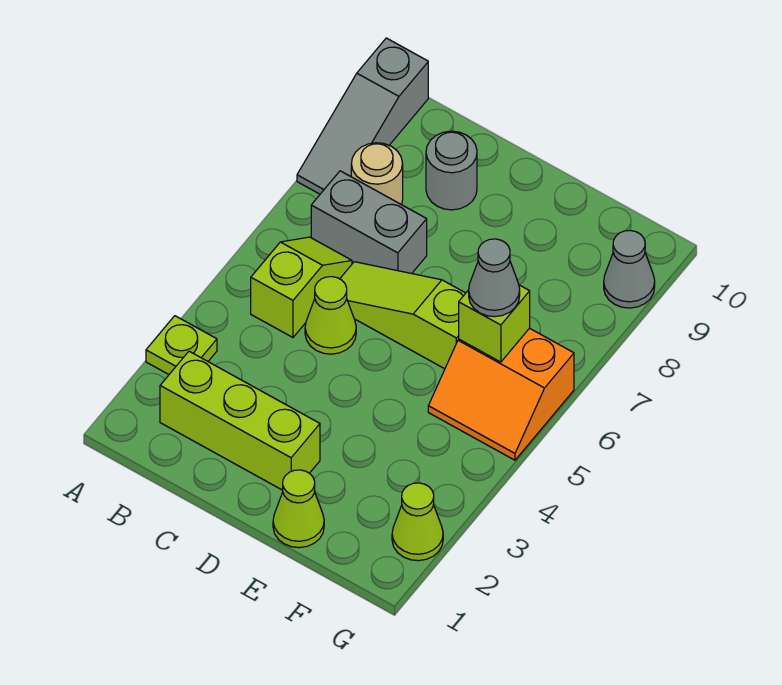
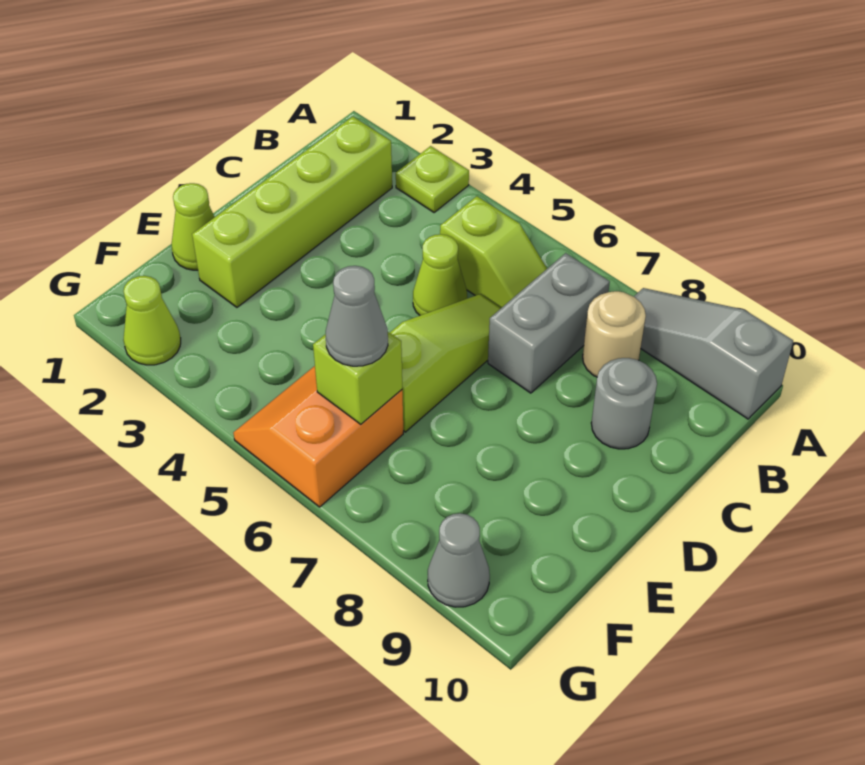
lime brick B2:D2 level 1 -> lime brick B2:E2 level 1

